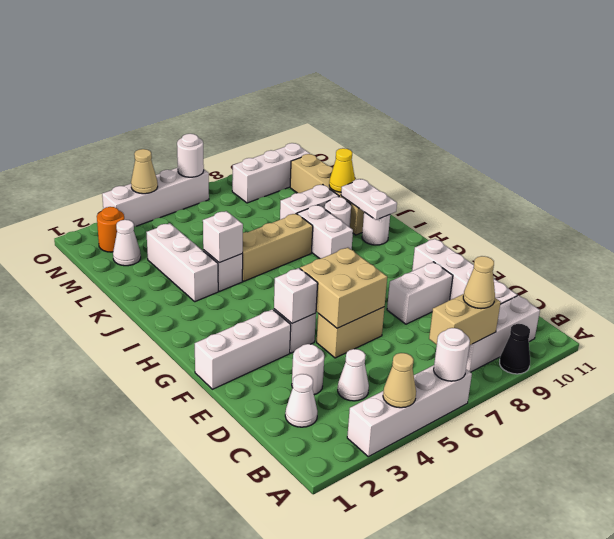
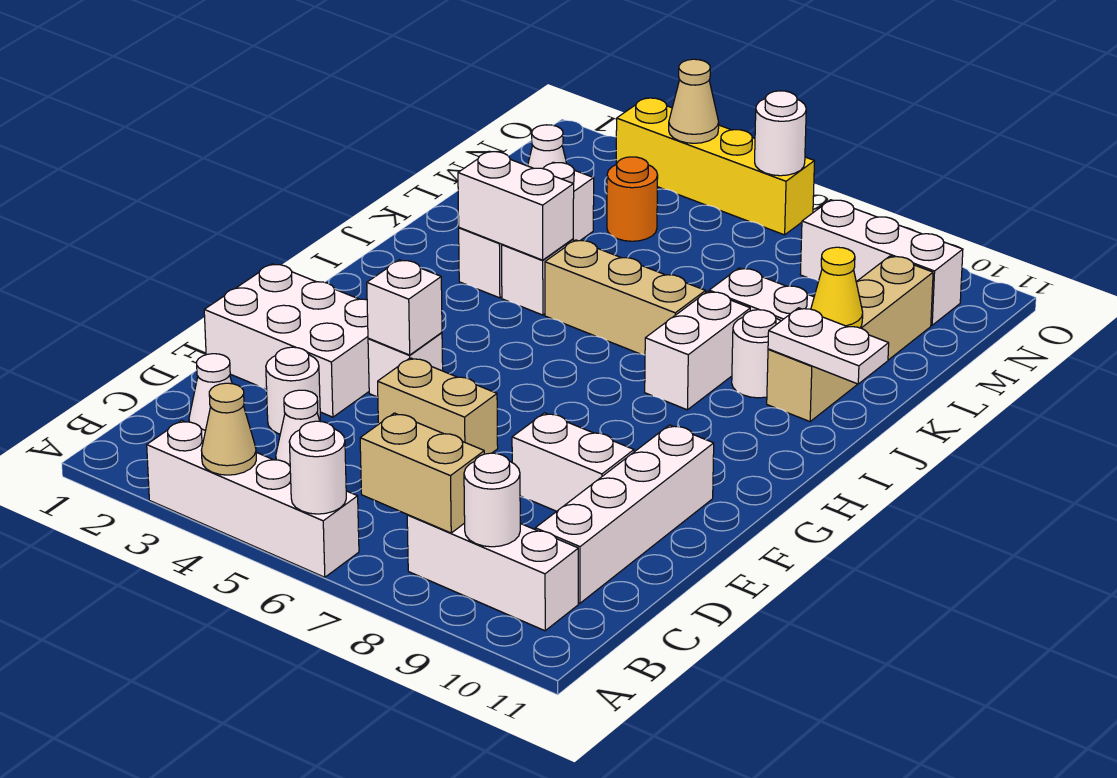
black cone A9 level 1 -> none
tan cone B8 level 3 -> none
tan brick E5:F6 level 2 -> none
white brick F1:F3 level 1 -> white brick E1:F3 level 1
white round brick I10 level 1 -> white round brick B9 level 2
white plate I10:J10 level 2 -> white plate J10:J11 level 2
white brick J4 level 2 -> white brick J3:J4 level 2
orange round brick N2 level 1 -> orange round brick M4 level 1
white brick O3:O6 level 1 -> yellow brick O3:O6 level 1

